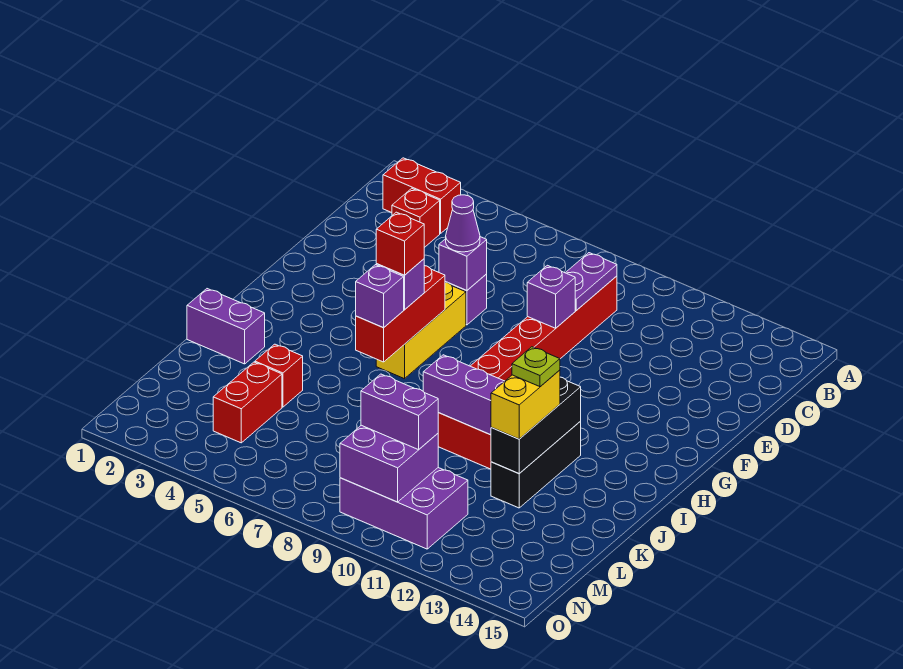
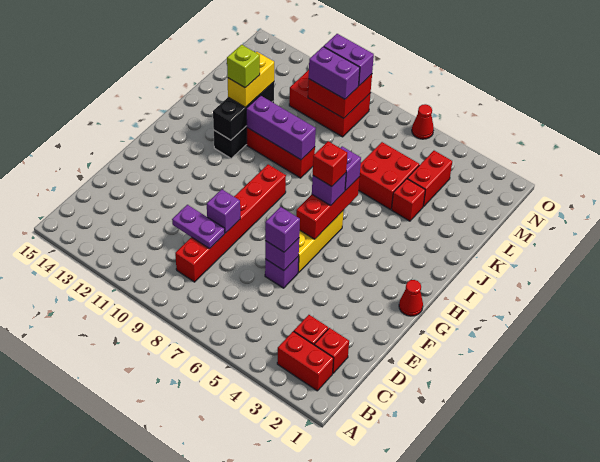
none -> red brick C2 level 1
purple plate C9:D9 level 2 -> purple plate D9:D10 level 2
purple cone E6 level 3 -> purple brick E6 level 3
none -> red cone G1 level 1
purple brick J1:J2 level 1 -> purple brick N9:N10 level 3
lime plate J12 level 4 -> lime brick J12 level 4
none -> red brick K5:L6 level 1
purple brick M9:N11 level 1 -> red brick M9:N11 level 1
purple brick M9:N10 level 2 -> red brick M9:N10 level 2
none -> red cone O6 level 1

